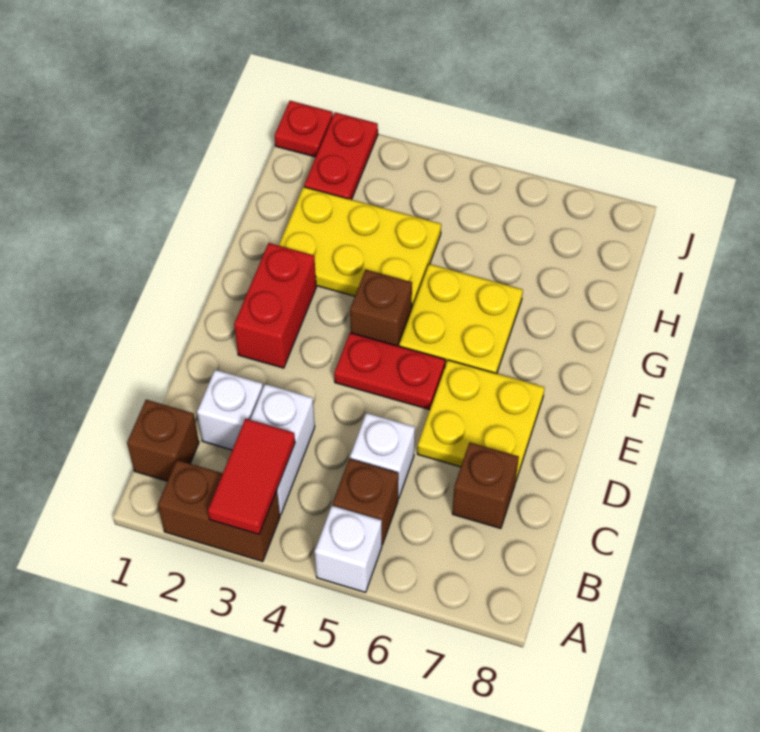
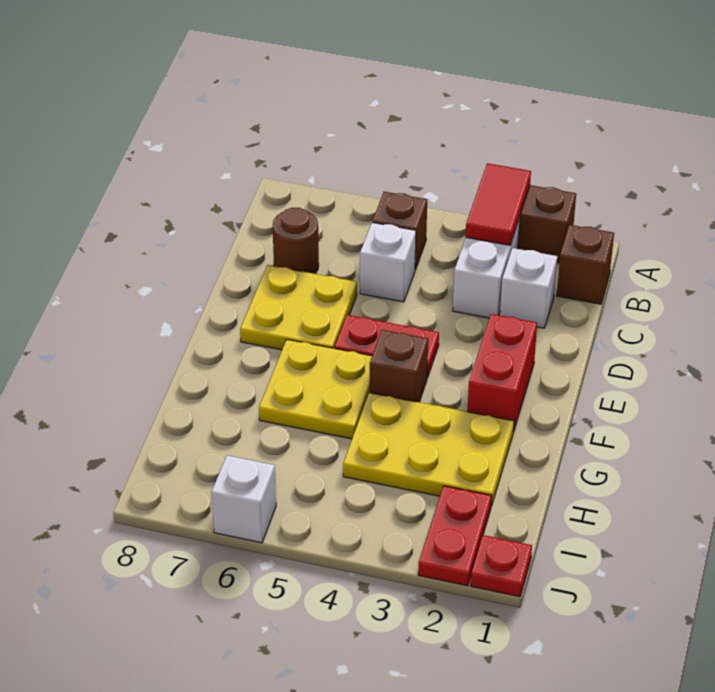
white brick A5 level 1 -> white brick J6 level 1
brown brick C7 level 1 -> brown round brick C7 level 1

